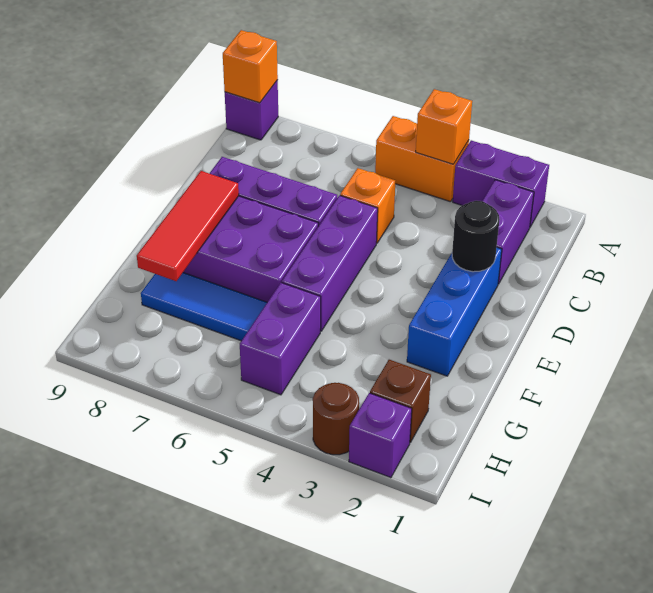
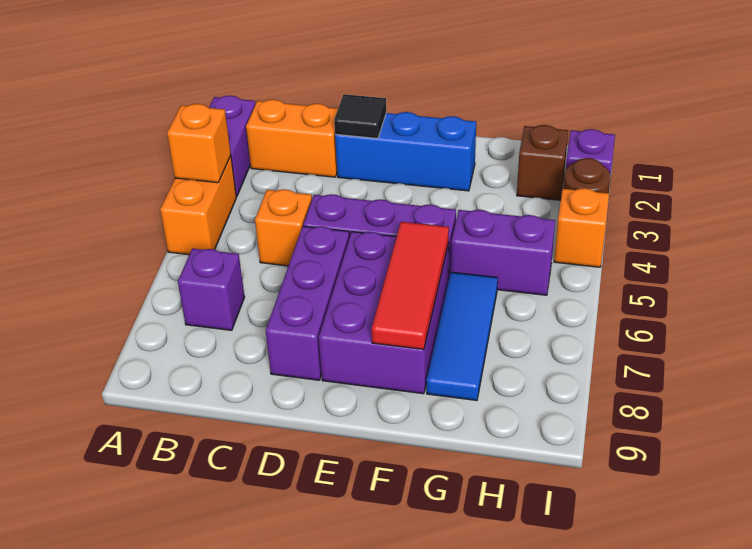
purple brick A9 level 1 -> purple brick B7 level 1
orange brick A9 level 2 -> orange brick I4 level 1
purple brick B2:C2 level 1 -> orange brick B2:C2 level 1
black round brick D2 level 2 -> black tile D2 level 2
red tile E8:G8 level 2 -> red tile F6:F8 level 2

